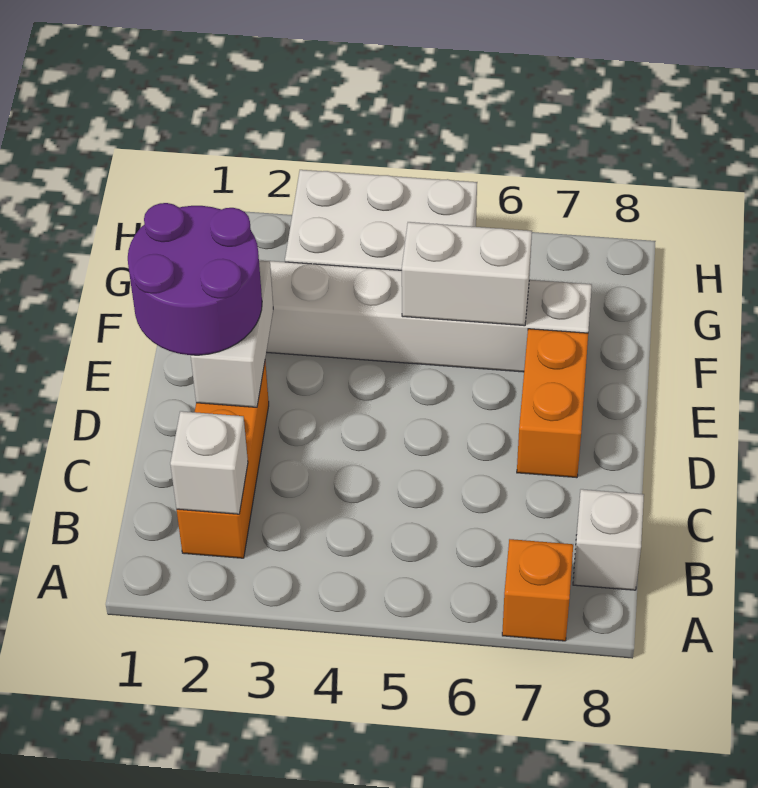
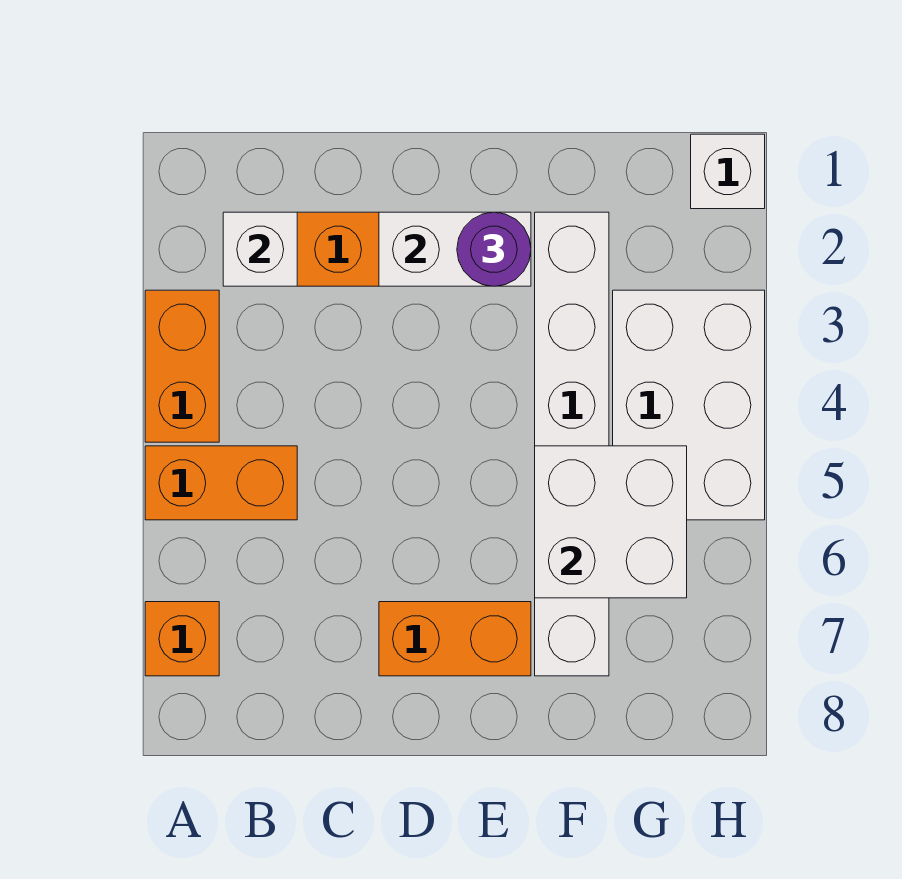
none -> orange brick A3:A4 level 1
none -> orange brick A5:B5 level 1
white brick B8 level 1 -> white brick H1 level 1
purple round brick D1:E2 level 3 -> purple round brick E2 level 3
white brick F5:F6 level 2 -> white brick F5:G6 level 2

